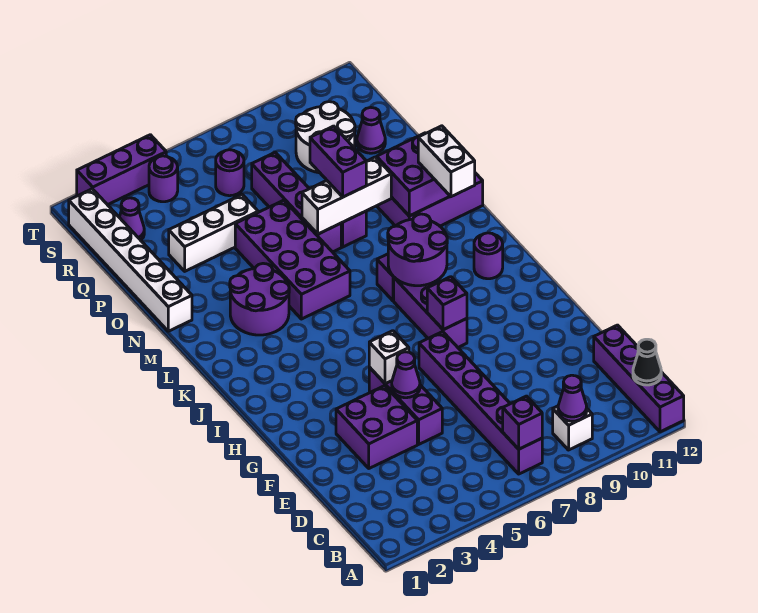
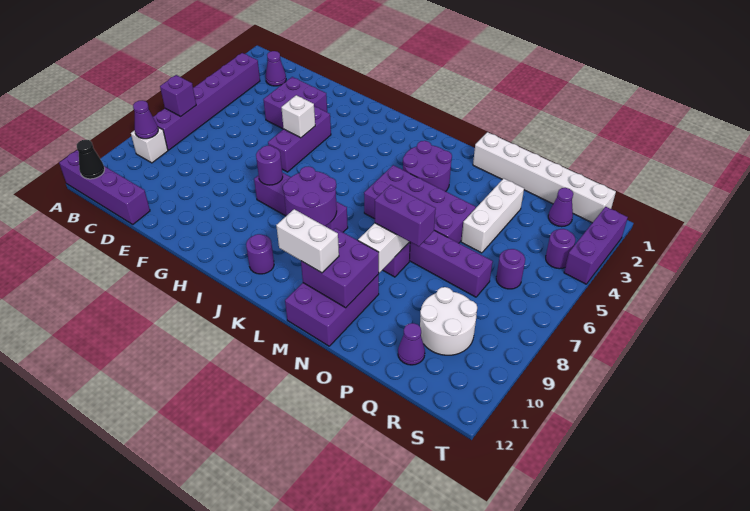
purple brick B7:G7 level 1 -> purple brick B3:B8 level 1
purple brick E5:G5 level 1 -> purple brick G4:G6 level 1
purple cone F5 level 2 -> purple cone C2 level 1
purple brick H8 level 2 -> purple round brick H8 level 2

